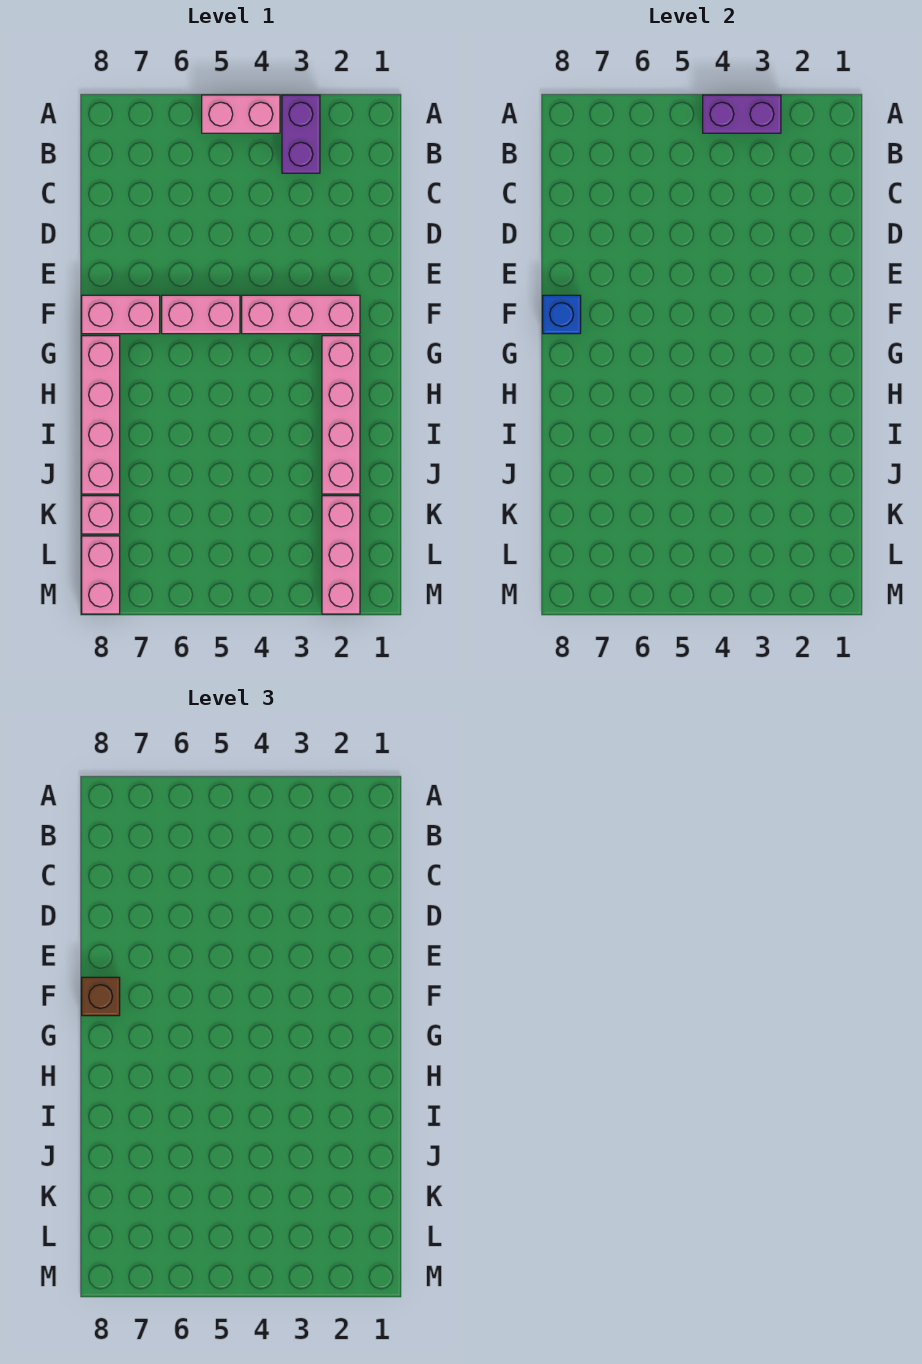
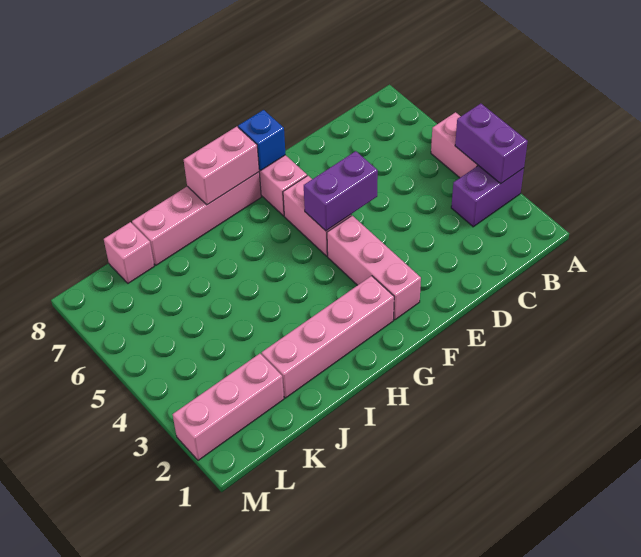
none -> purple brick E5:F5 level 2
brown brick F8 level 3 -> none
pink brick L8:M8 level 1 -> pink brick G8:H8 level 2

